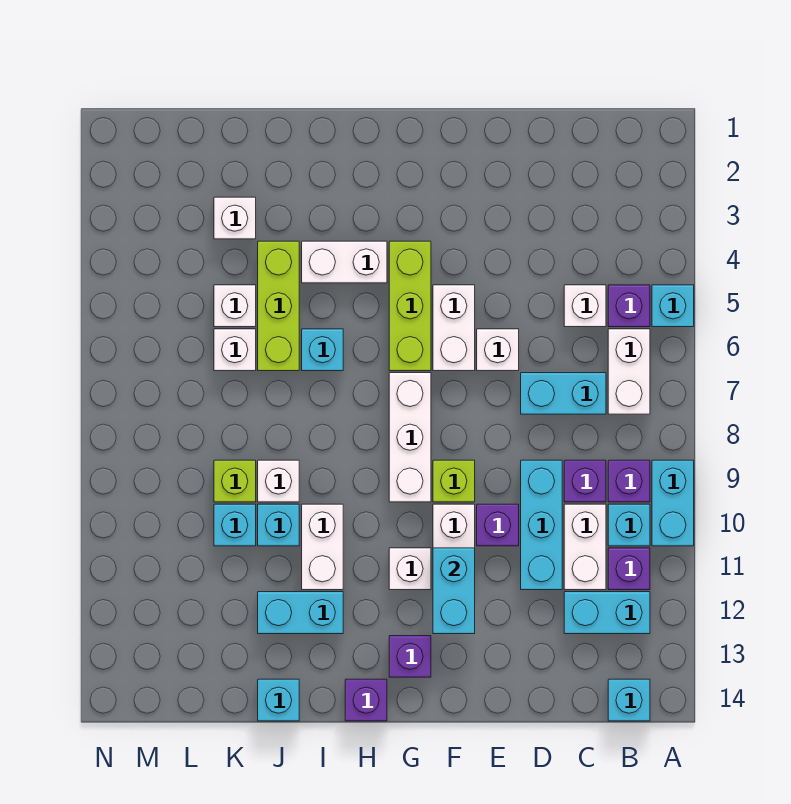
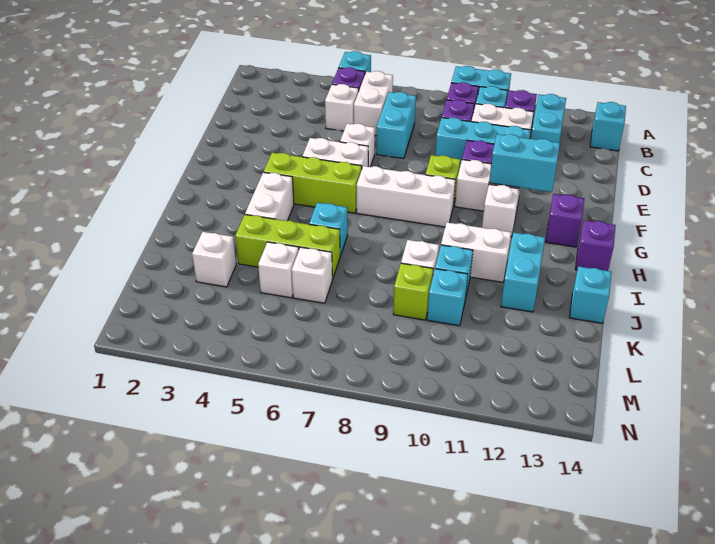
white brick B6:B7 level 1 -> white brick B6:C6 level 1

